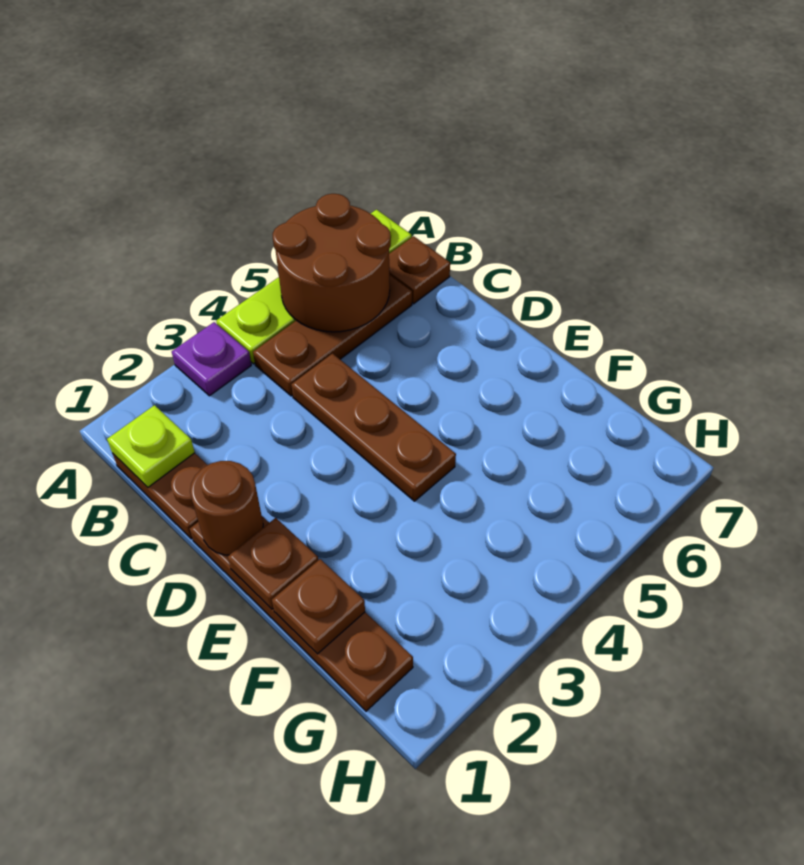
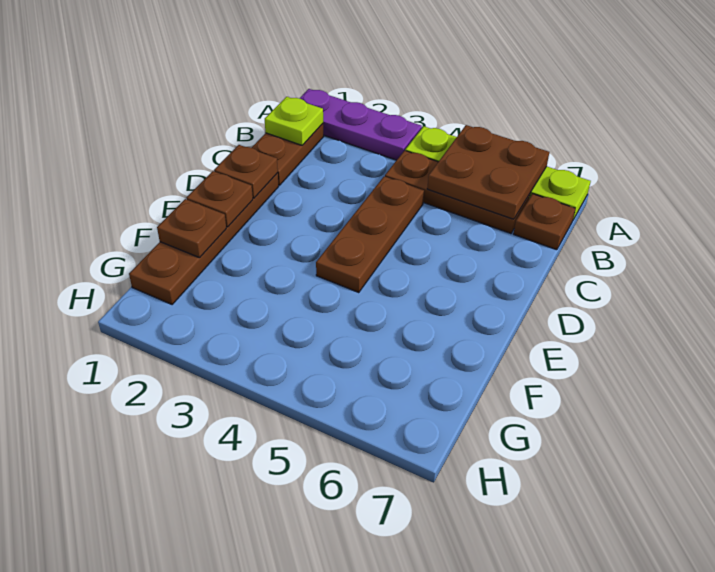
purple plate A3 level 1 -> purple plate A1:A3 level 1
brown round brick A5:B6 level 2 -> brown plate A5:B6 level 2
brown round brick D1 level 2 -> brown plate D1 level 2

